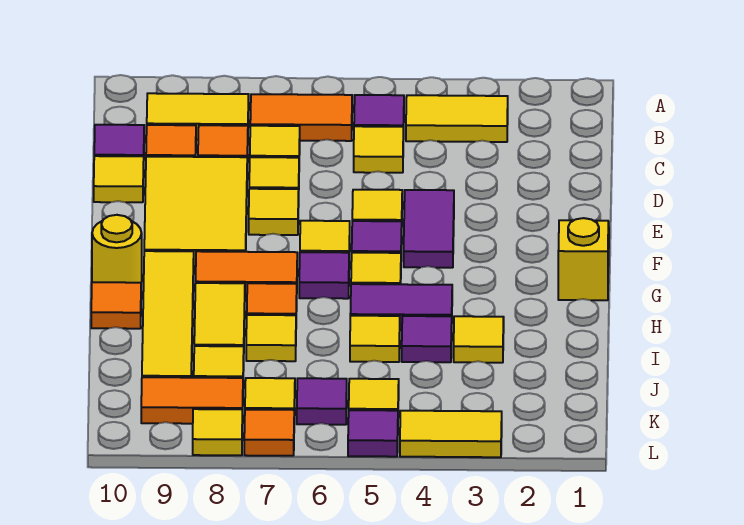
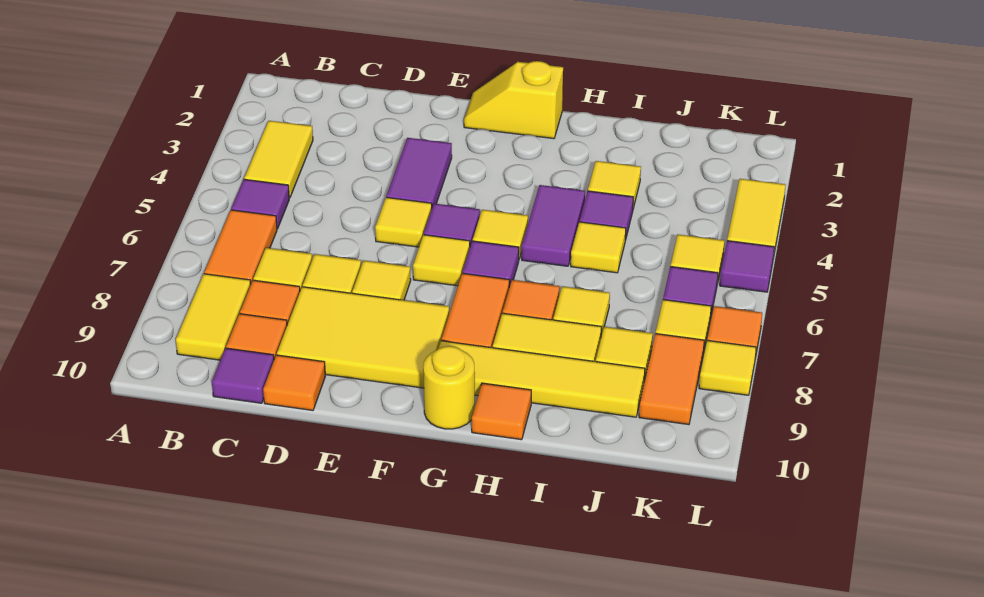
yellow tile C5 level 1 -> none
yellow tile D10 level 1 -> orange tile D10 level 1
purple tile E4:F4 level 1 -> purple tile E3:E4 level 1

